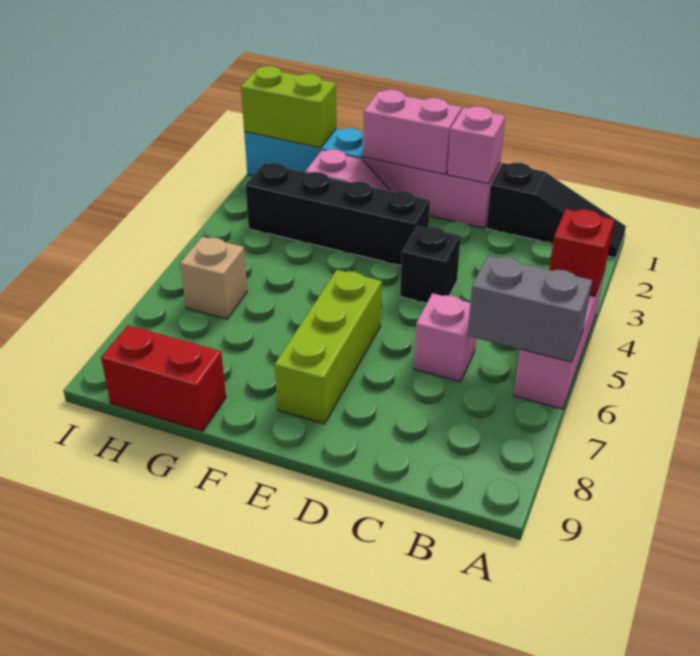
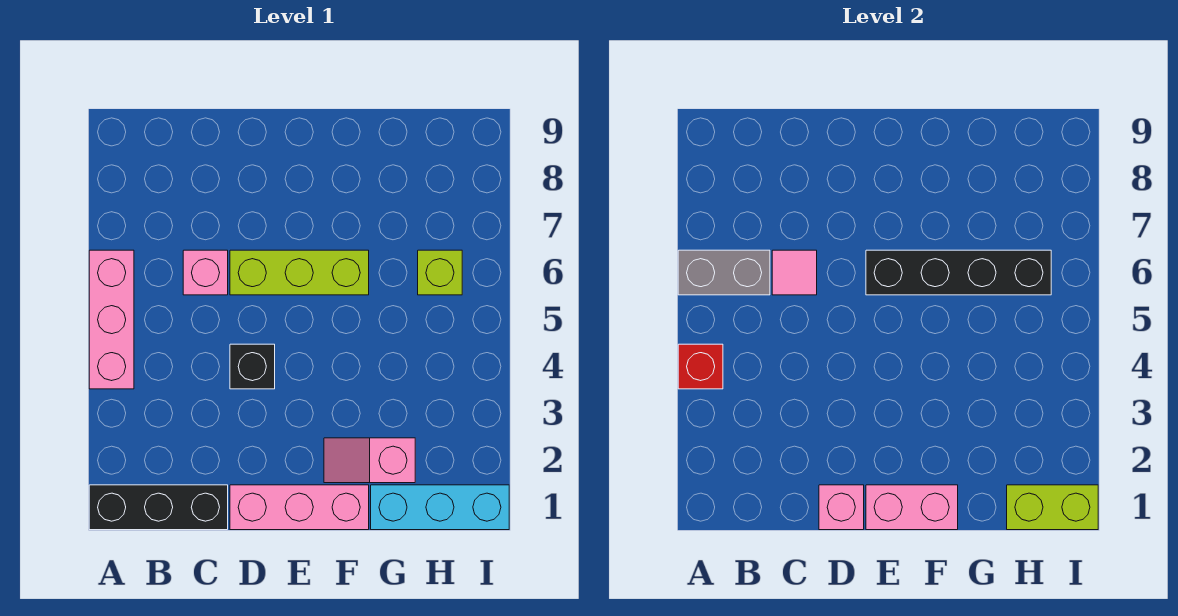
black slope A1:C1 level 1 top C -> black brick A1:C1 level 1
none -> pink tile C6 level 2
black brick E3:H3 level 1 -> black brick E6:H6 level 2
lime brick E6:E8 level 1 -> lime brick D6:F6 level 1
red brick G9:H9 level 1 -> none
tan brick H6 level 1 -> lime brick H6 level 1

